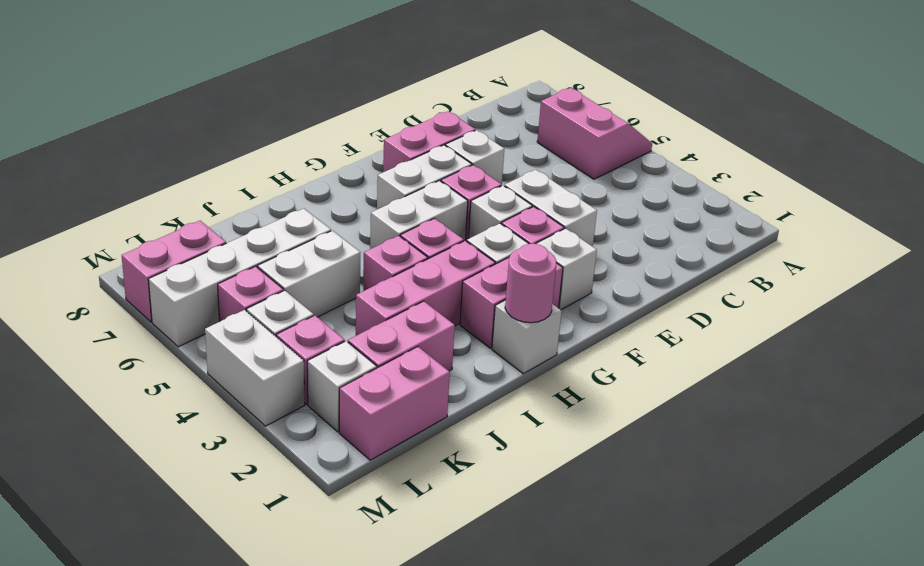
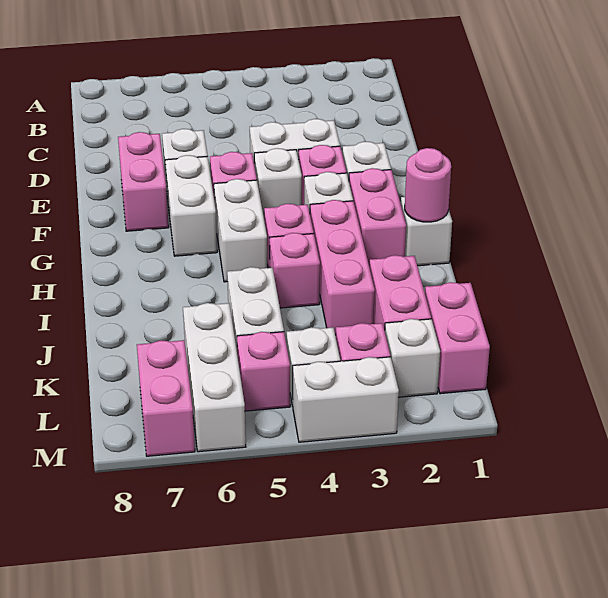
pink slope A5:B6 level 1 top B -> none
white brick J6:M6 level 1 -> white brick K6:M6 level 1

